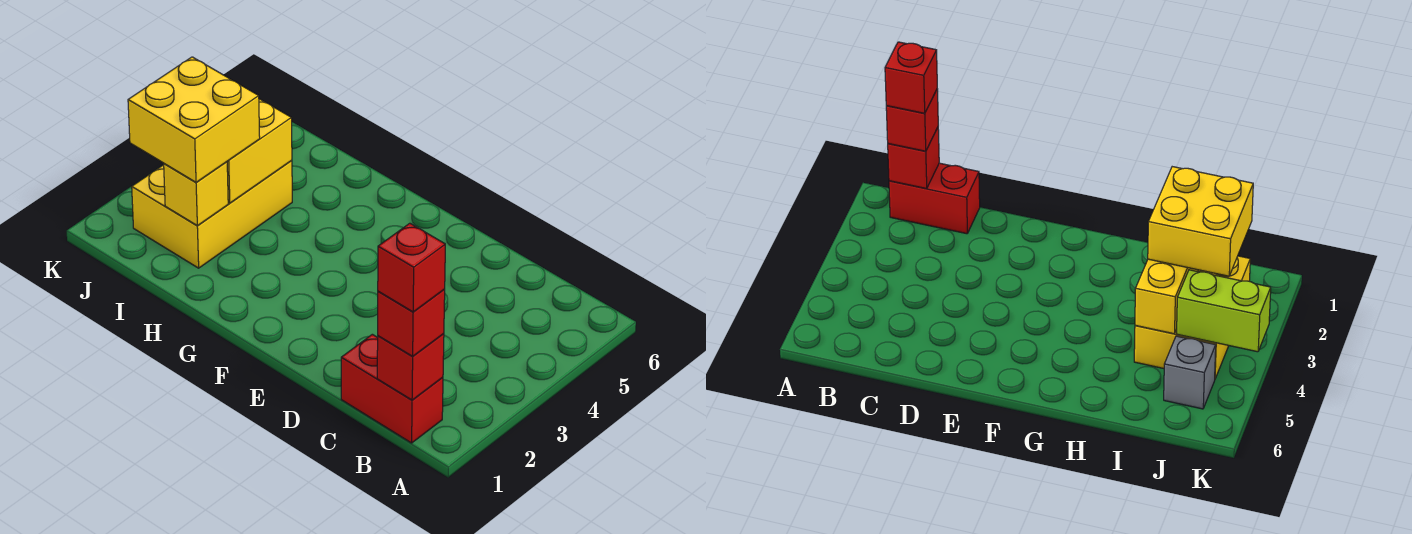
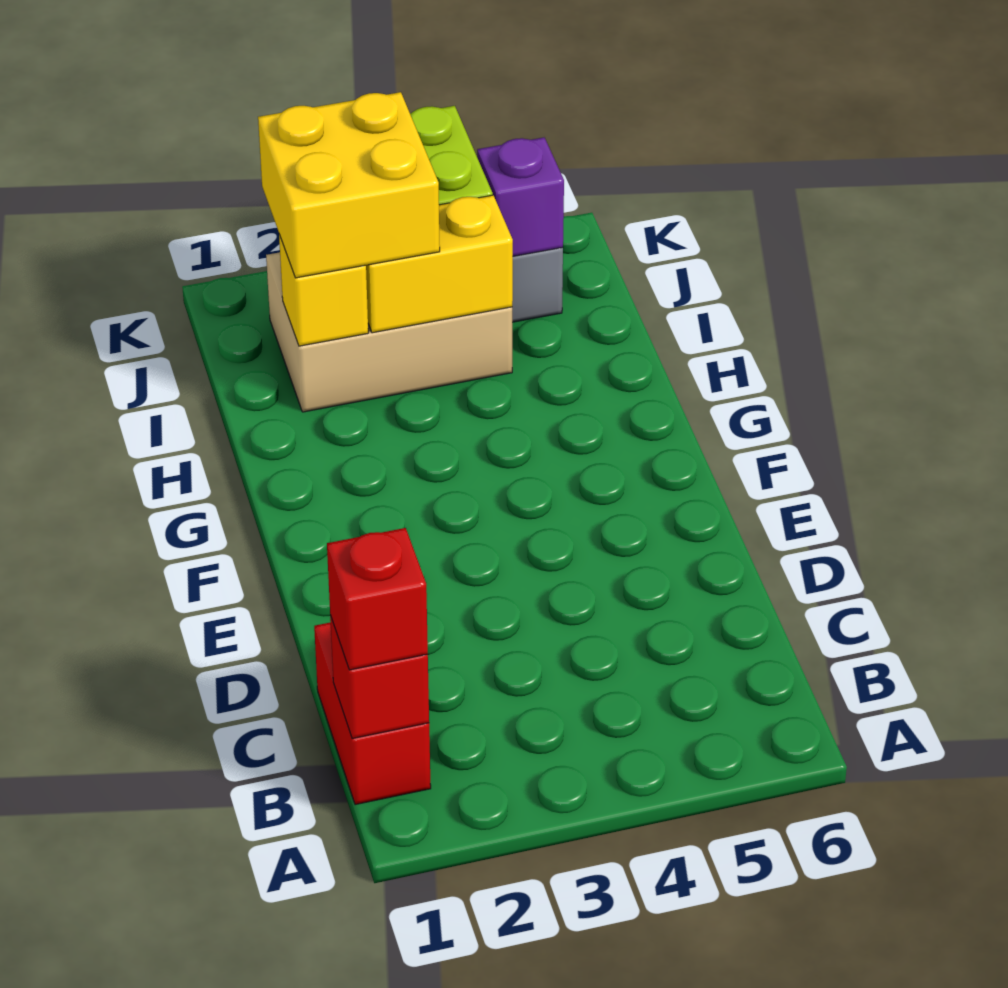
red brick B1 level 4 -> none
yellow brick I2:J4 level 1 -> tan brick I2:J4 level 1
none -> purple brick J5 level 2

